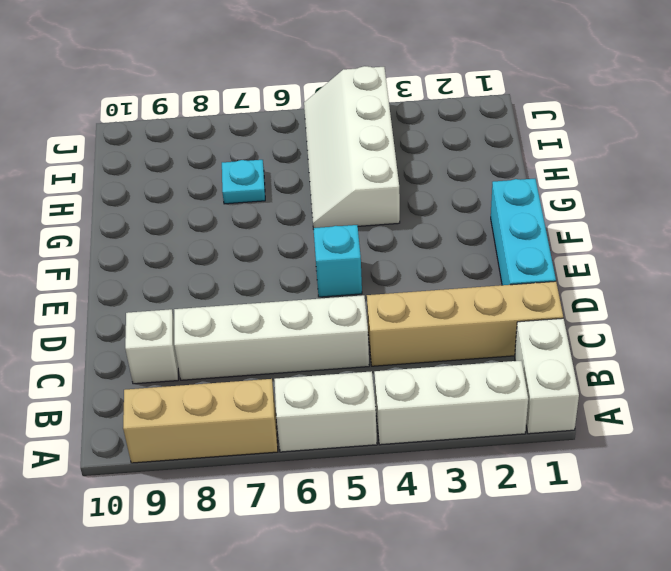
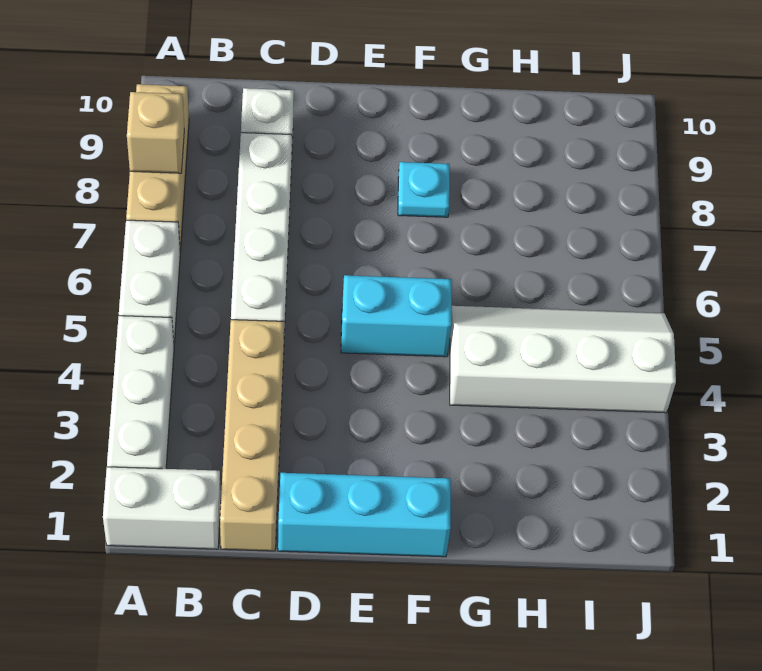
none -> tan brick A8 level 2
cyan brick E5 level 1 -> cyan brick E5:F5 level 1
cyan plate H7 level 1 -> cyan plate F8 level 1

